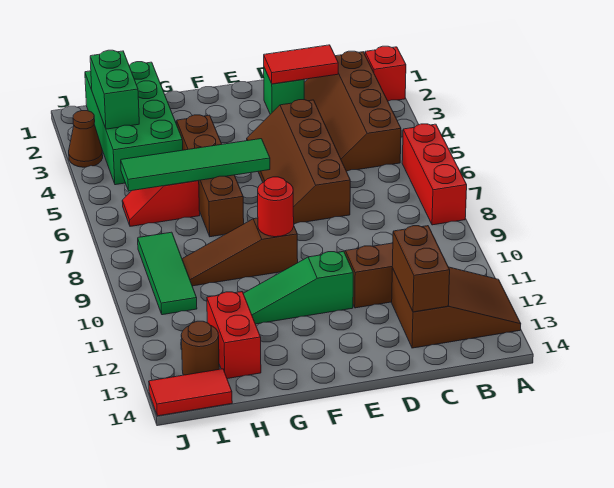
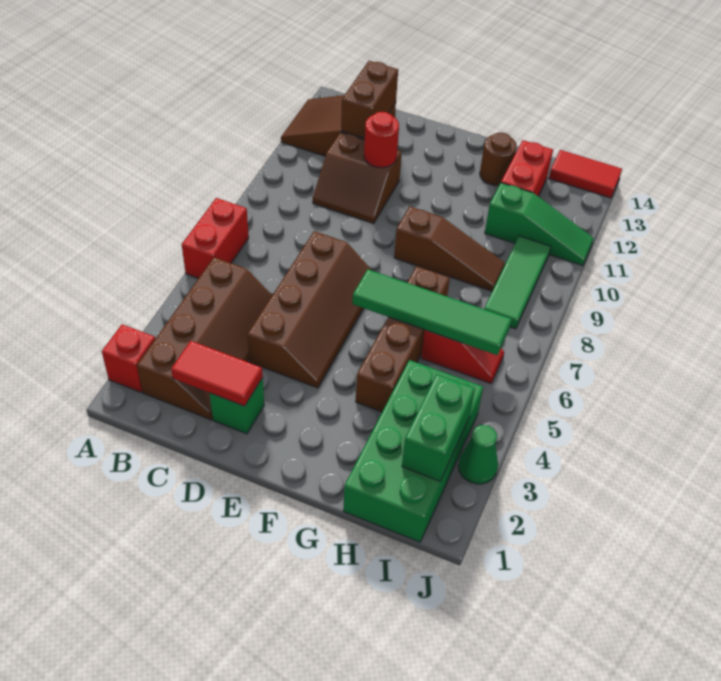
red brick A6:A8 level 1 -> red brick A6:A7 level 1
green slope E11:G11 level 1 top E -> green slope H11:J11 level 1 top H
red round brick F9 level 2 -> red round brick D11 level 2
brown round brick I13 level 1 -> brown round brick G13 level 1
brown cone J3 level 1 -> green cone J3 level 1

